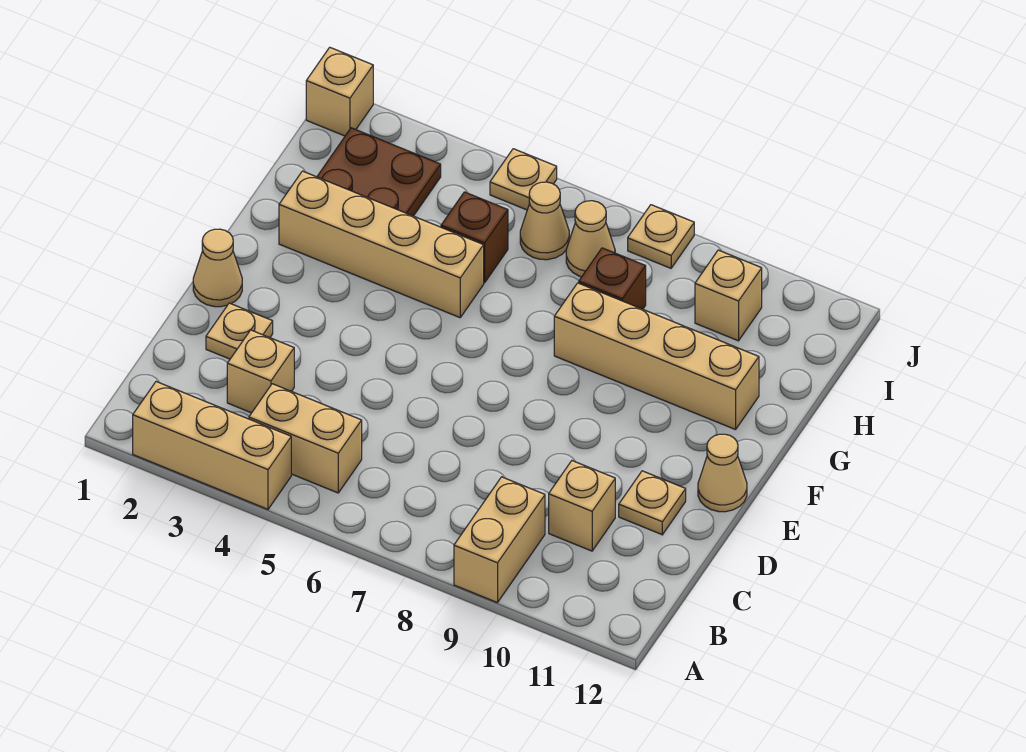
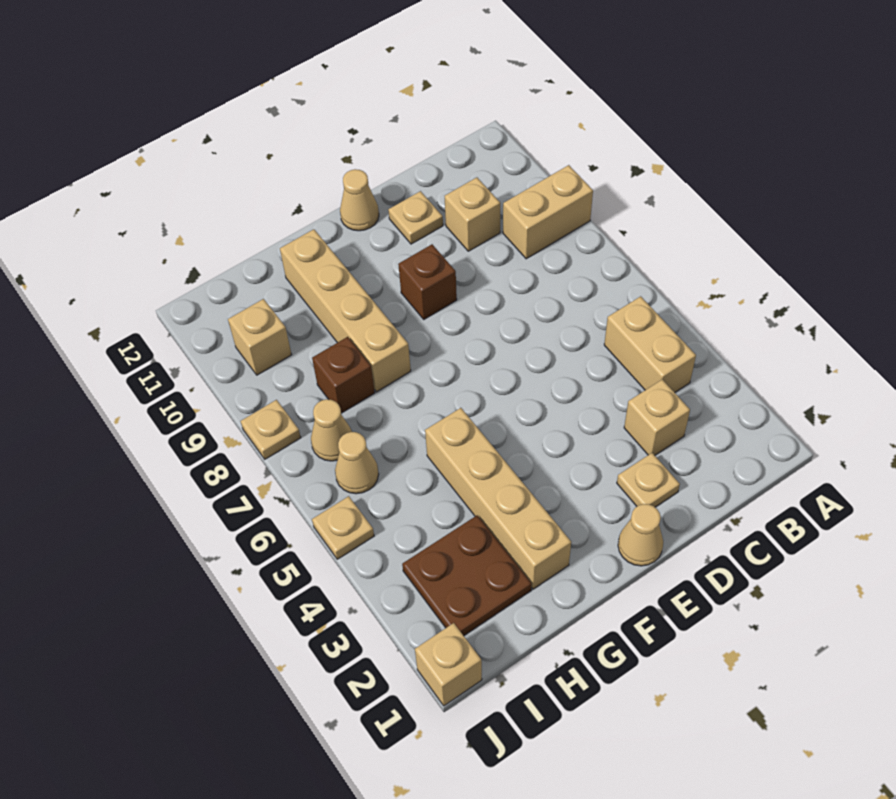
tan brick A2:A4 level 1 -> none
brown brick H5 level 1 -> brown brick E9 level 1

